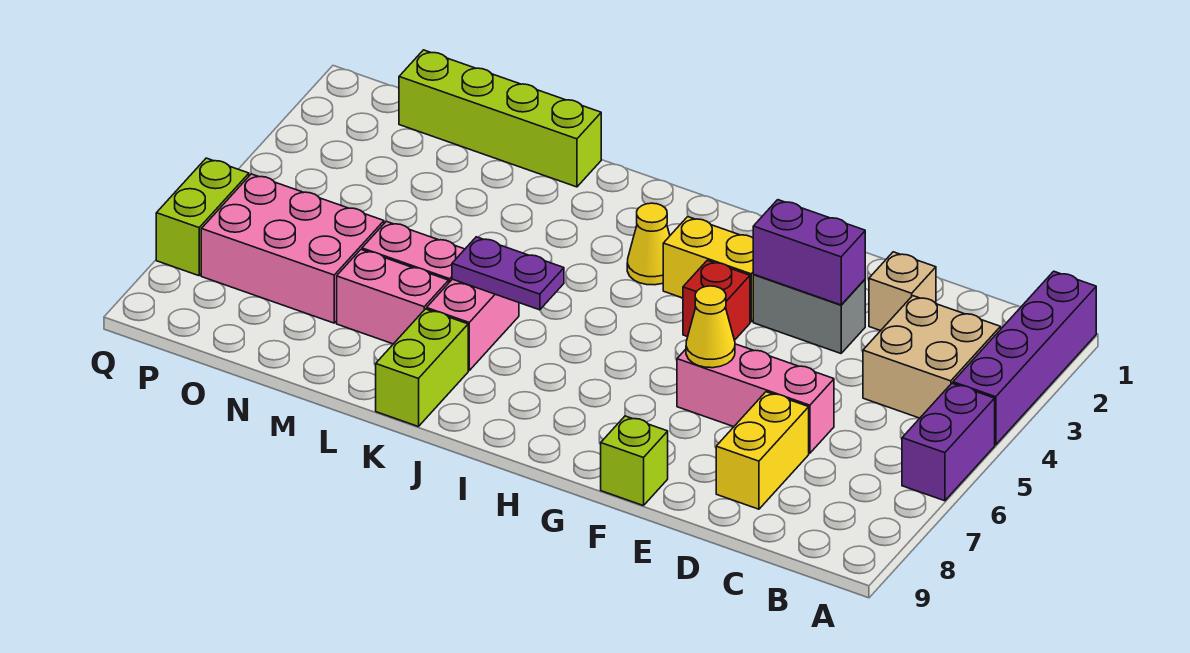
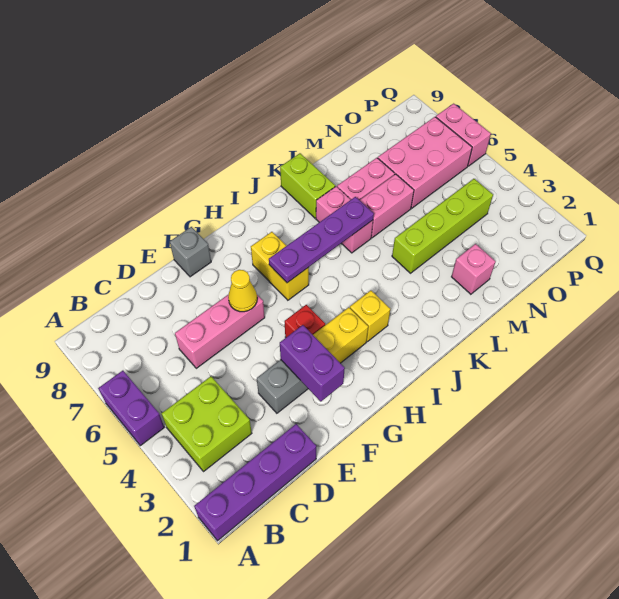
purple brick A1:A4 level 1 -> purple brick A1:D1 level 1
tan brick B3:C4 level 1 -> lime brick B3:C4 level 1
tan brick D2 level 1 -> none
yellow brick D7:D8 level 1 -> yellow brick H6:H7 level 1
purple brick E3:F3 level 2 -> purple brick F2:F3 level 2
lime brick F9 level 1 -> grey brick F9 level 1
yellow cone I3 level 1 -> yellow brick I3 level 1
purple plate J6:K6 level 2 -> purple plate H6:K6 level 2
lime brick L1:O1 level 1 -> lime brick L4:O4 level 1
none -> pink brick M2 level 1
lime brick Q6:Q7 level 1 -> pink brick Q6:Q7 level 1

